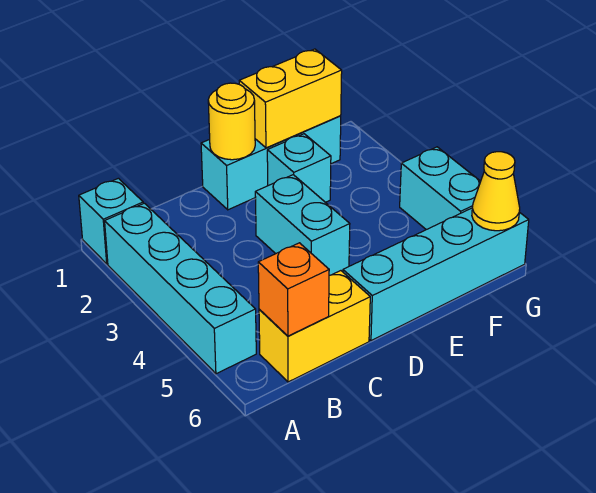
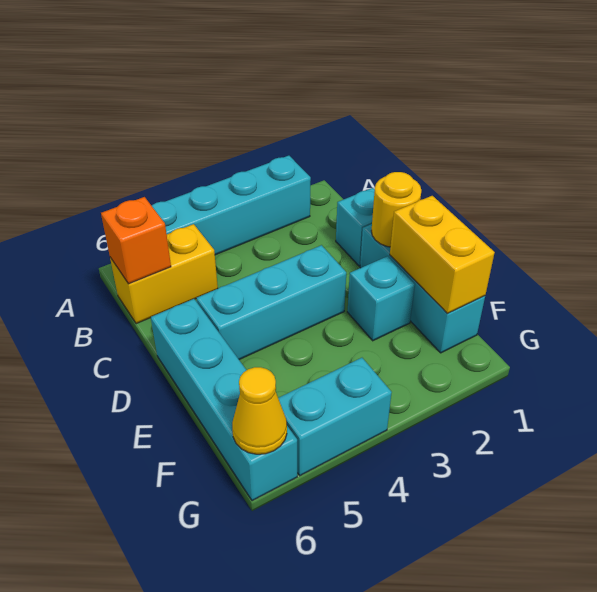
cyan brick A1 level 1 -> cyan brick C1 level 1
yellow brick B6:C6 level 1 -> yellow brick B5:B6 level 1
cyan brick D3:D4 level 1 -> cyan brick D3:D5 level 1

